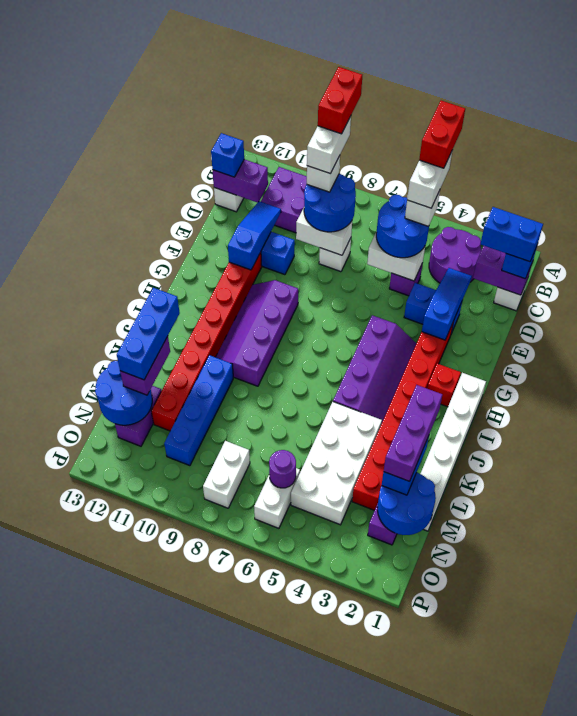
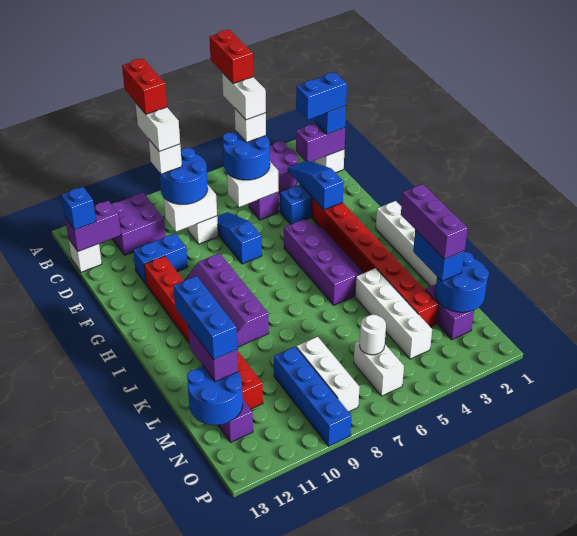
blue slope D11:F11 level 2 top F -> blue slope D7:F7 level 1 top F
red brick H2 level 1 -> none
white brick K4:N5 level 1 -> white brick K4:N4 level 1
blue brick K10:N10 level 1 -> blue brick M9:P9 level 1
purple round brick N6 level 2 -> white round brick N6 level 2
white brick N8:O8 level 1 -> white brick M8:O8 level 1

